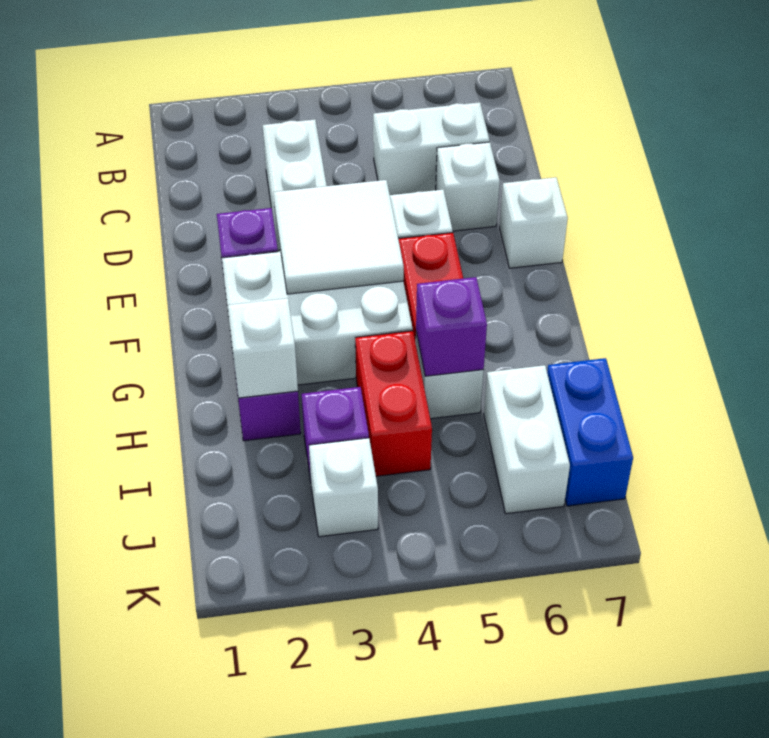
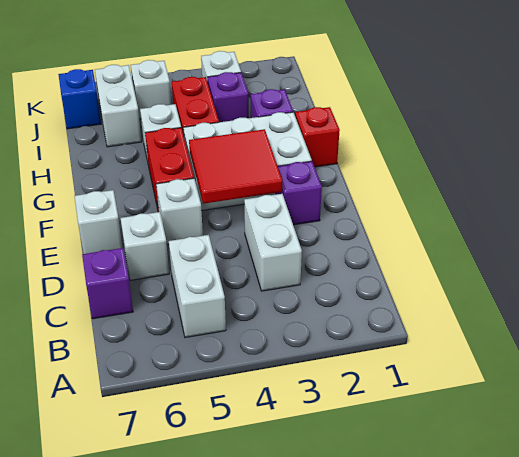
white brick C5:C6 level 1 -> white brick B5:C5 level 1
white tile E3:F4 level 2 -> red tile E3:F4 level 2
none -> red brick G1 level 1
white brick H2 level 2 -> white brick J5 level 1
purple brick H5 level 2 -> purple brick C7 level 1
blue brick I7:J7 level 1 -> blue brick J7 level 1

